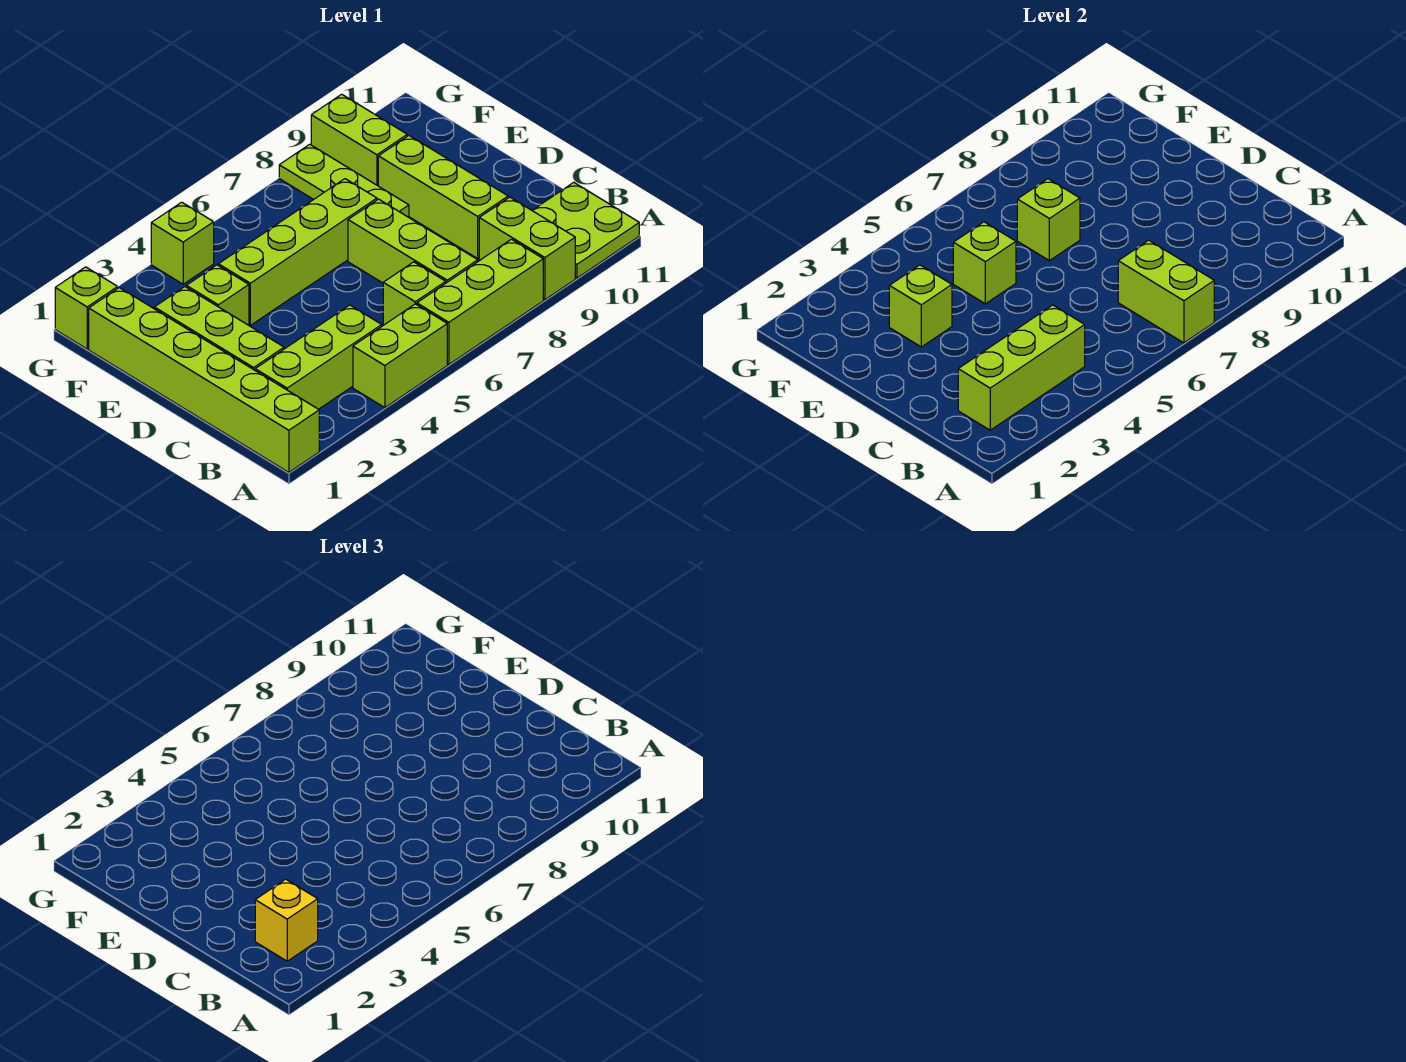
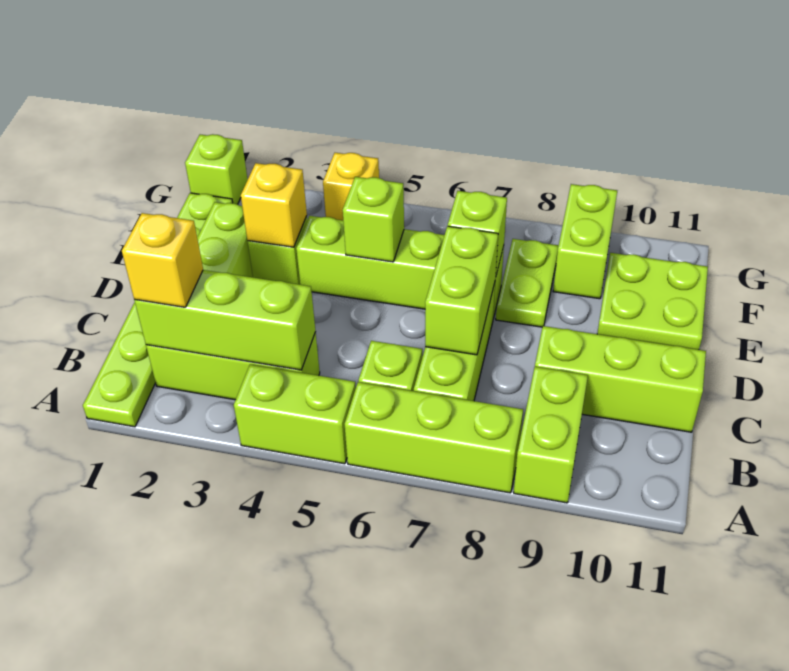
lime brick A1:F1 level 1 -> lime plate A1:F1 level 1
lime brick A7:B7 level 2 -> lime brick C7:D7 level 2
lime plate A10:B11 level 1 -> lime plate E10:F11 level 1
lime brick C9:E9 level 1 -> lime brick C9:C11 level 1
lime brick E3 level 2 -> yellow brick E3 level 2
lime plate E8:G8 level 1 -> lime plate E8:F8 level 1
lime brick G4 level 1 -> yellow brick G4 level 1

